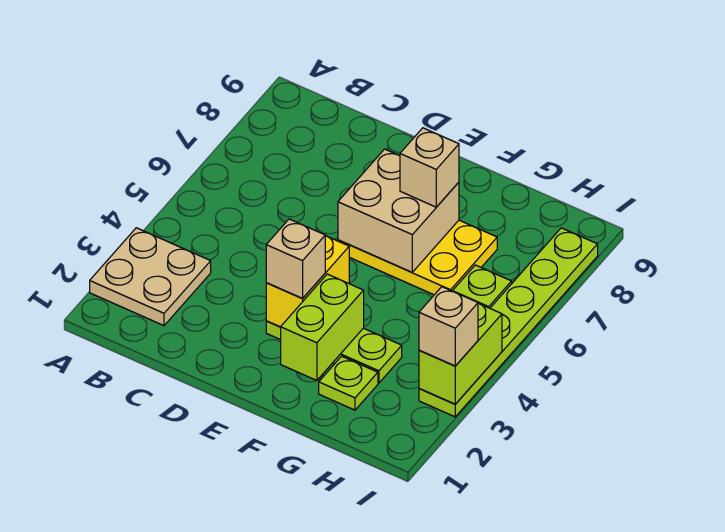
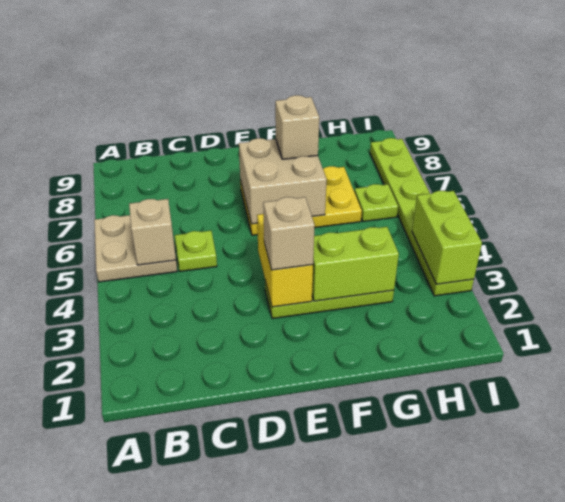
tan plate A2:B3 level 1 -> tan plate A5:B6 level 1
lime brick F2:F3 level 2 -> lime brick F3:G3 level 2
lime plate G2 level 1 -> lime plate C5 level 1
tan brick I3 level 3 -> tan brick B5 level 2

